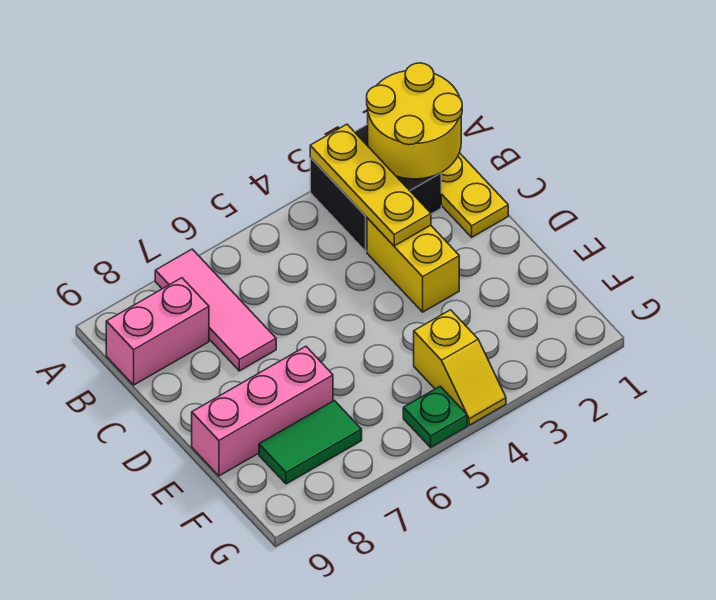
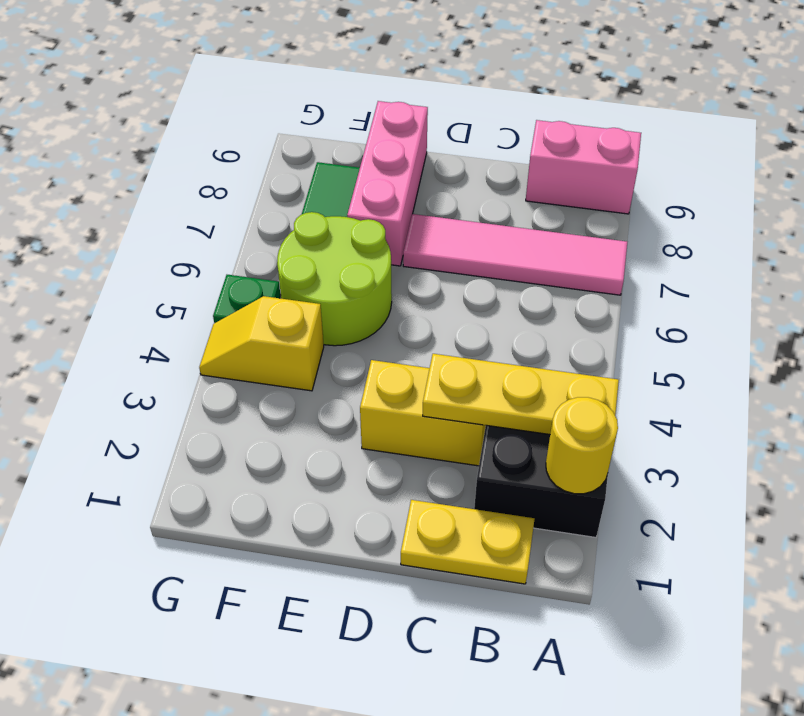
yellow round brick A1:B2 level 2 -> yellow round brick A2 level 2
pink tile A7:C7 level 1 -> pink tile A7:D7 level 1
pink brick B8:B9 level 1 -> pink brick A9:B9 level 1
none -> lime round brick E5:F6 level 1

